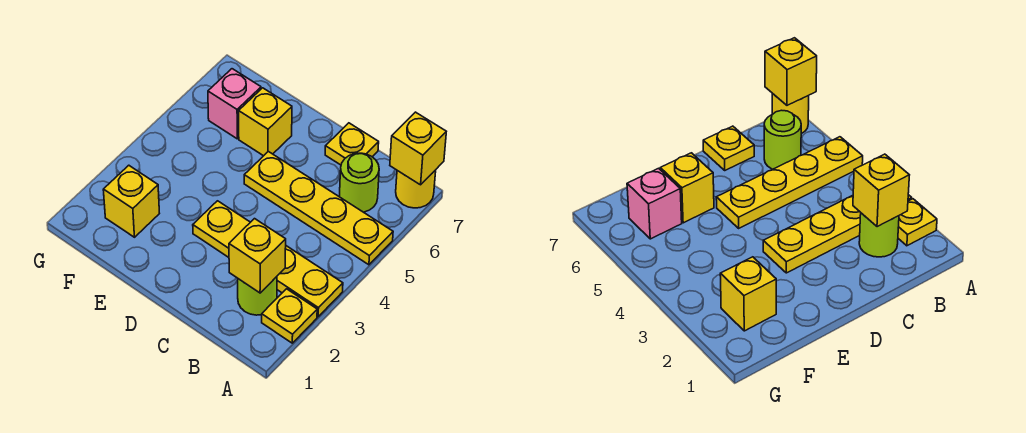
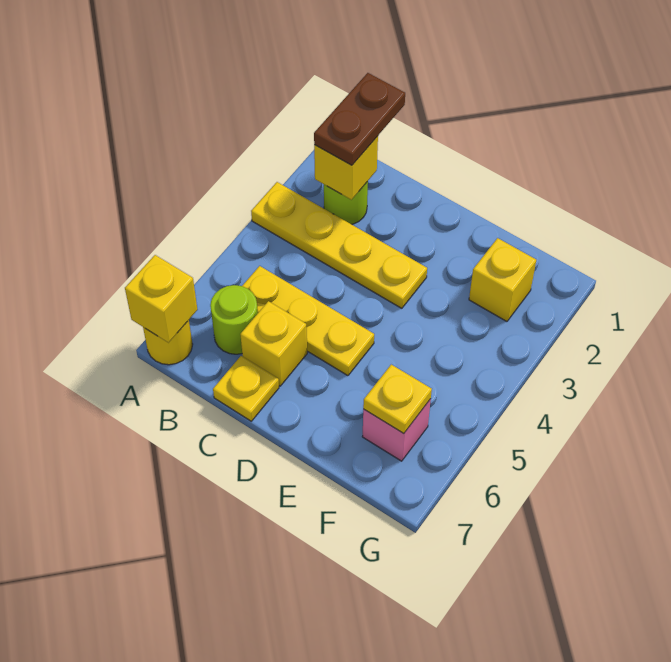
yellow plate A2 level 1 -> yellow plate F6 level 2
yellow plate A5:D5 level 1 -> yellow plate B5:D5 level 1
none -> brown plate B1:B2 level 3
yellow brick E6 level 1 -> yellow brick C6 level 1

